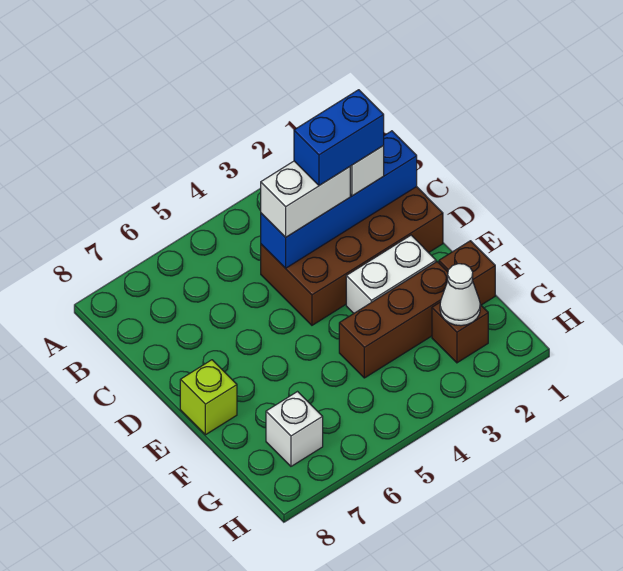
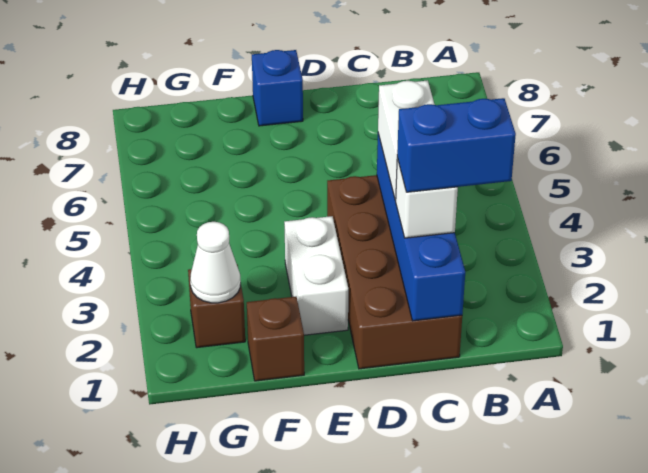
blue brick C2:C3 level 4 -> blue brick B2:C2 level 4
lime brick E8 level 1 -> blue brick E8 level 1
brown brick F2:F4 level 1 -> none
white brick G7 level 1 -> none

